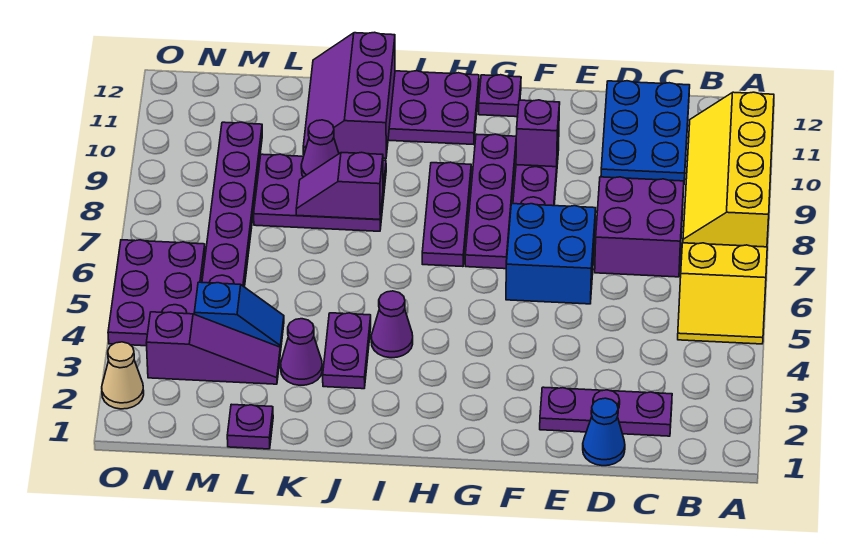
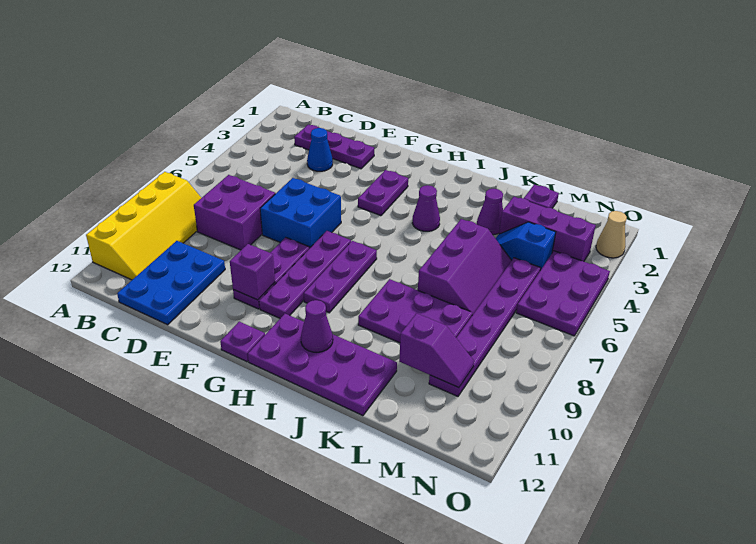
yellow slope A5:B6 level 1 top 6 -> none
blue cone D1 level 1 -> blue cone D3 level 1
purple plate J3:J4 level 1 -> purple plate G3:G4 level 1
purple slope J8:K8 level 2 top J -> purple slope L10:M10 level 2 top L
purple slope J10:K12 level 2 top J -> purple slope K5:L7 level 1 top K
purple cone K9 level 2 -> purple cone I11 level 2
purple slope L3:N3 level 1 top N -> purple brick L3:N3 level 1

